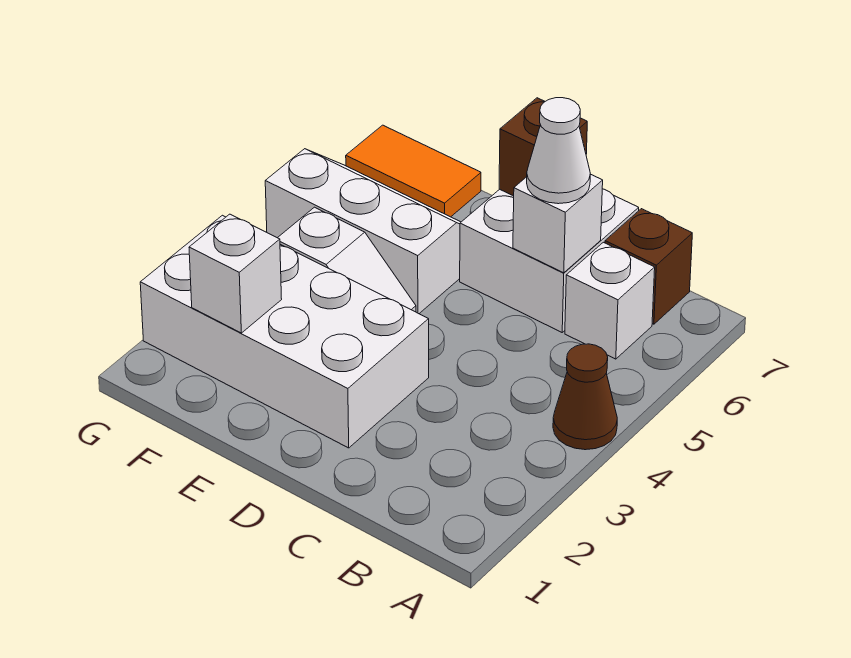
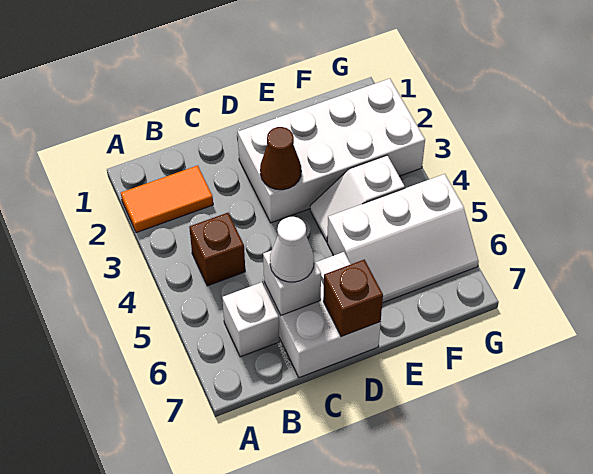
brown cone A4 level 1 -> brown cone D3 level 2
brown brick B7 level 1 -> brown brick B4 level 1
white brick F2 level 2 -> none
orange tile F7:G7 level 1 -> orange tile A2:B2 level 1

